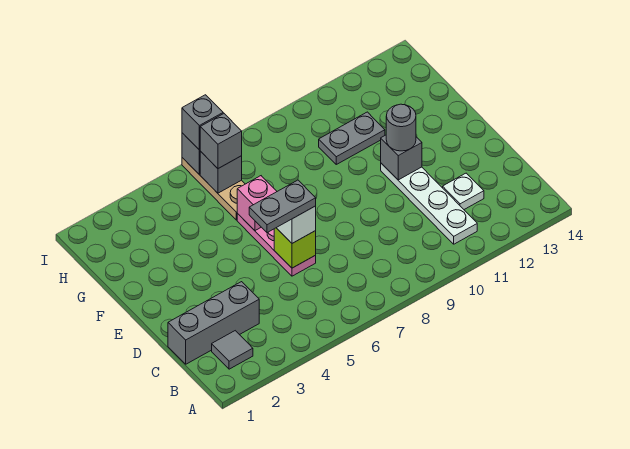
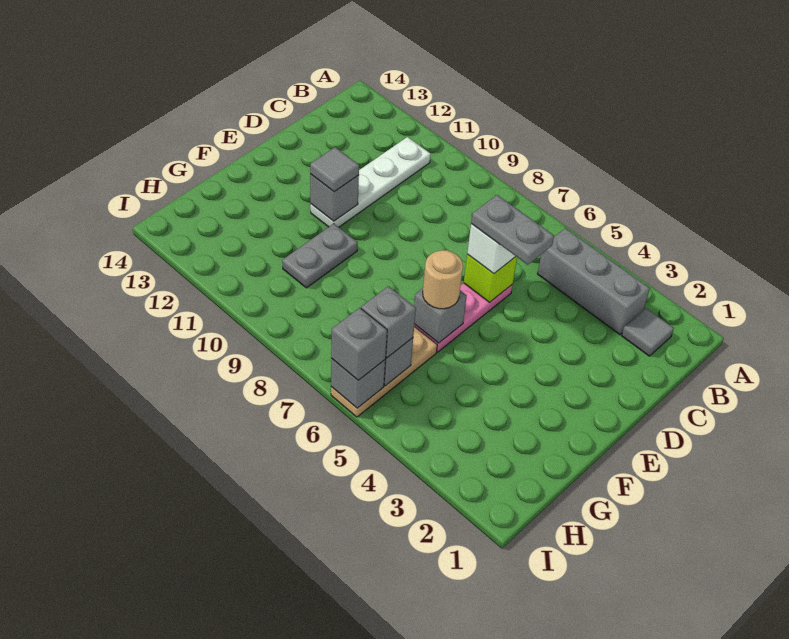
grey brick C1:C3 level 1 -> grey brick B3:B5 level 1
white plate C12 level 1 -> none
grey round brick E11 level 3 -> grey tile E11 level 3
pink brick F6 level 2 -> grey brick F6 level 2
none -> tan round brick F6 level 3
grey plate G10:G11 level 1 -> grey plate F10:G10 level 1

